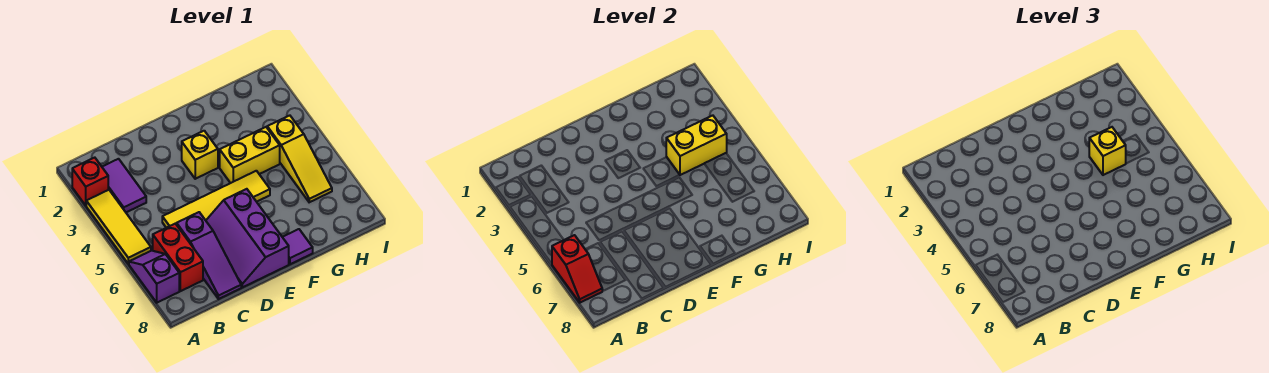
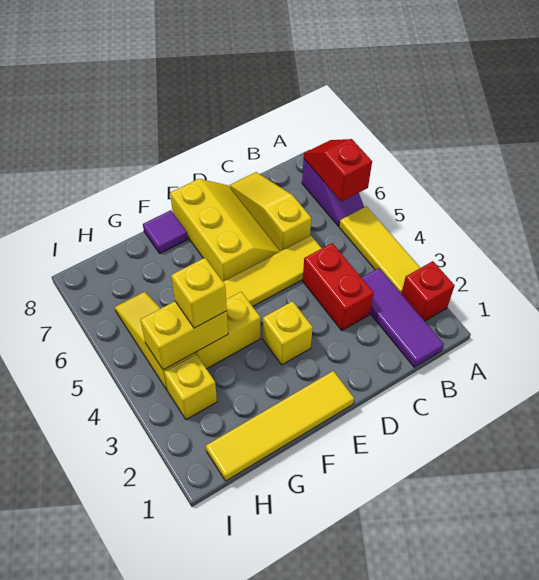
purple tile B2:B3 level 1 -> purple tile B1:B3 level 1
red brick B6:B7 level 1 -> red brick C3:C4 level 1
purple slope C6:C8 level 1 top 6 -> yellow slope C6:C8 level 1 top 6
purple slope D6:E8 level 1 top E -> yellow slope D6:E8 level 1 top E
none -> yellow tile E1:H1 level 1
none -> yellow brick H3 level 1

